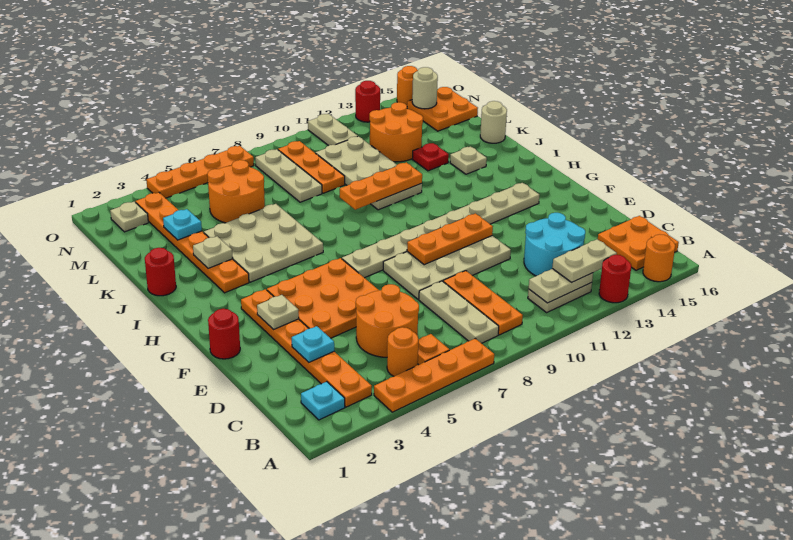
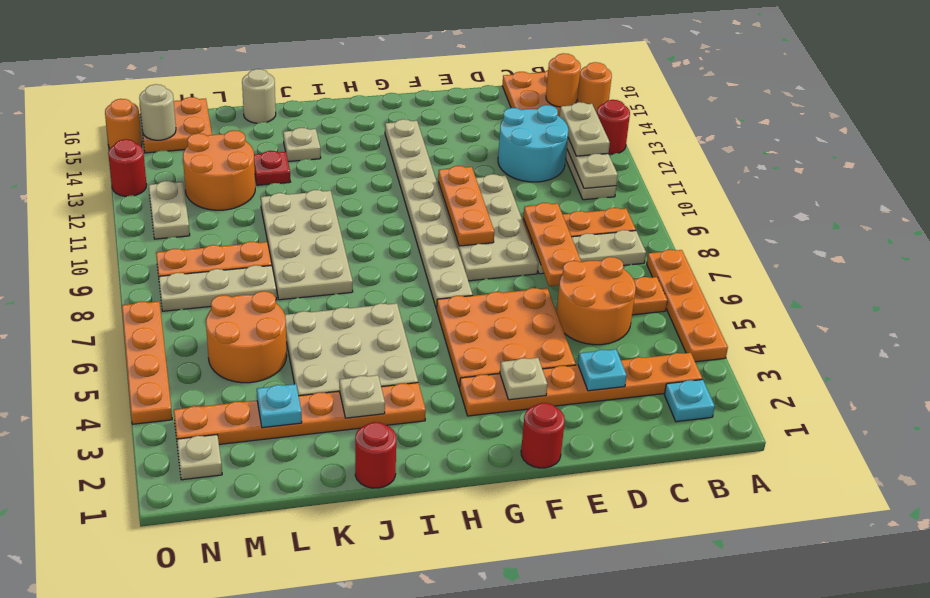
orange round brick B5 level 1 -> orange round brick B15 level 2
orange plate J9:J11 level 2 -> orange plate D7:D9 level 2
tan plate J10:M11 level 1 -> tan plate J8:K11 level 1
tan plate N11:O11 level 1 -> tan plate N11:N12 level 1

